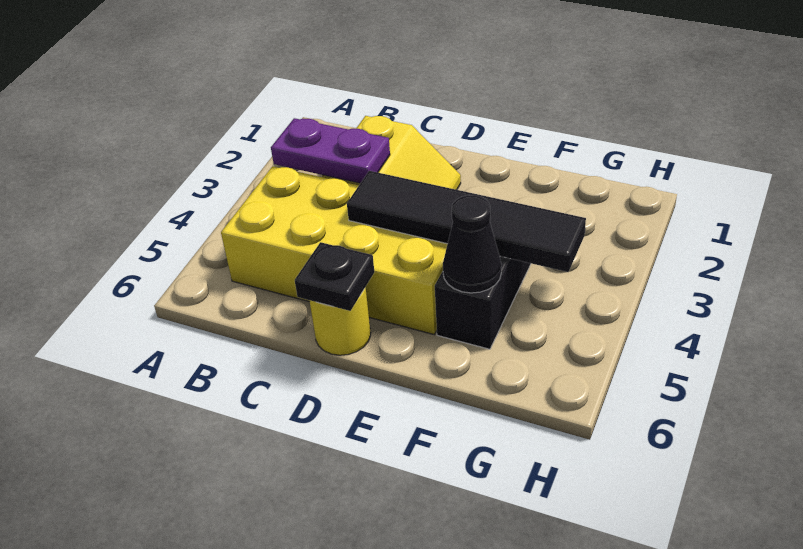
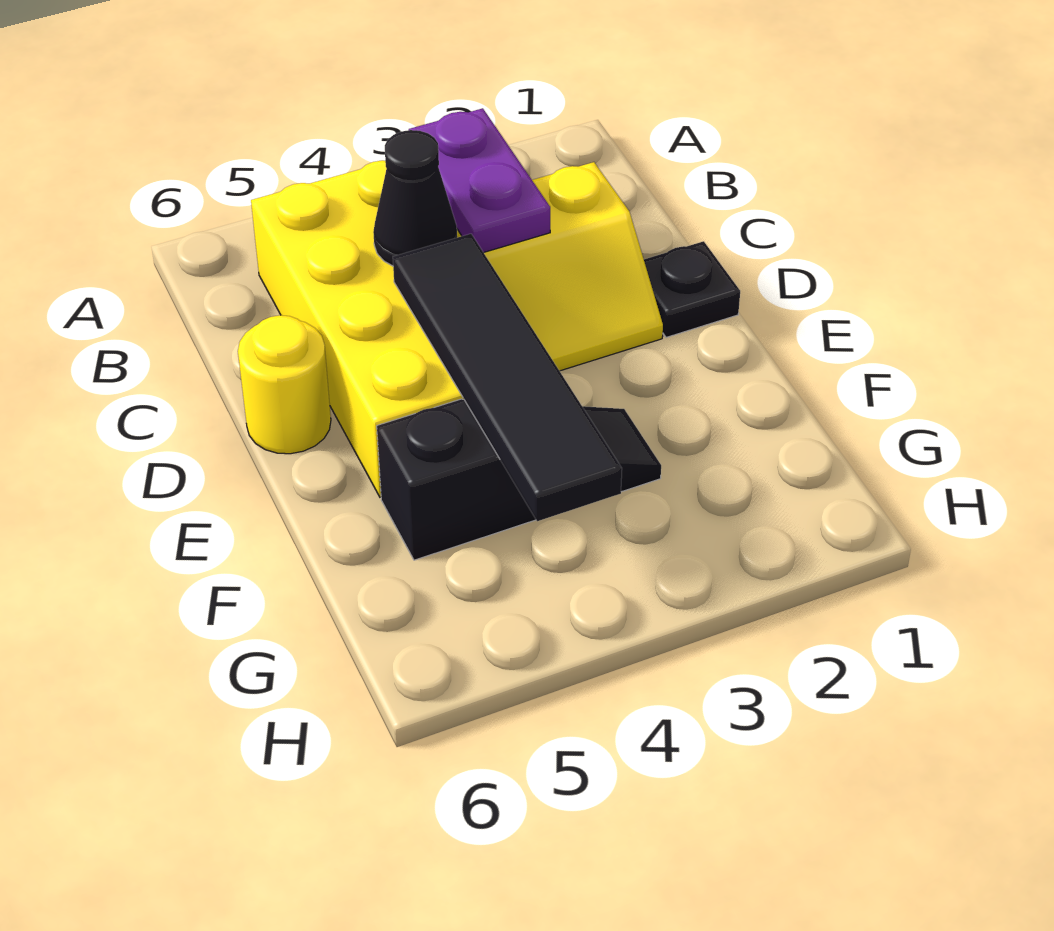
black plate D6 level 2 -> black plate D1 level 1
black cone F5 level 2 -> black cone C4 level 2

